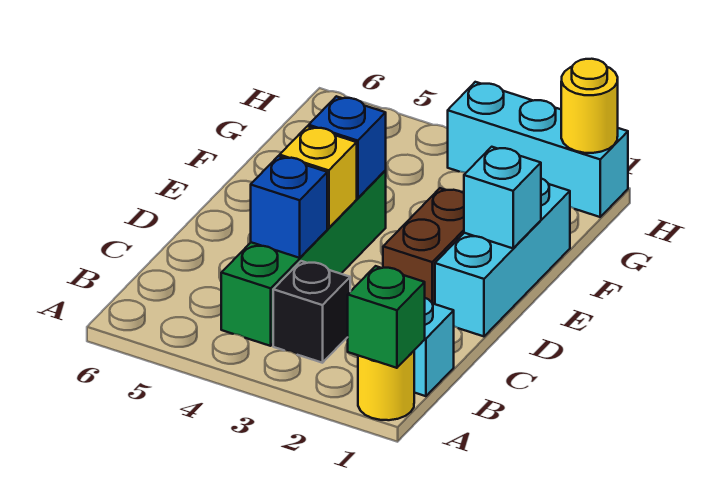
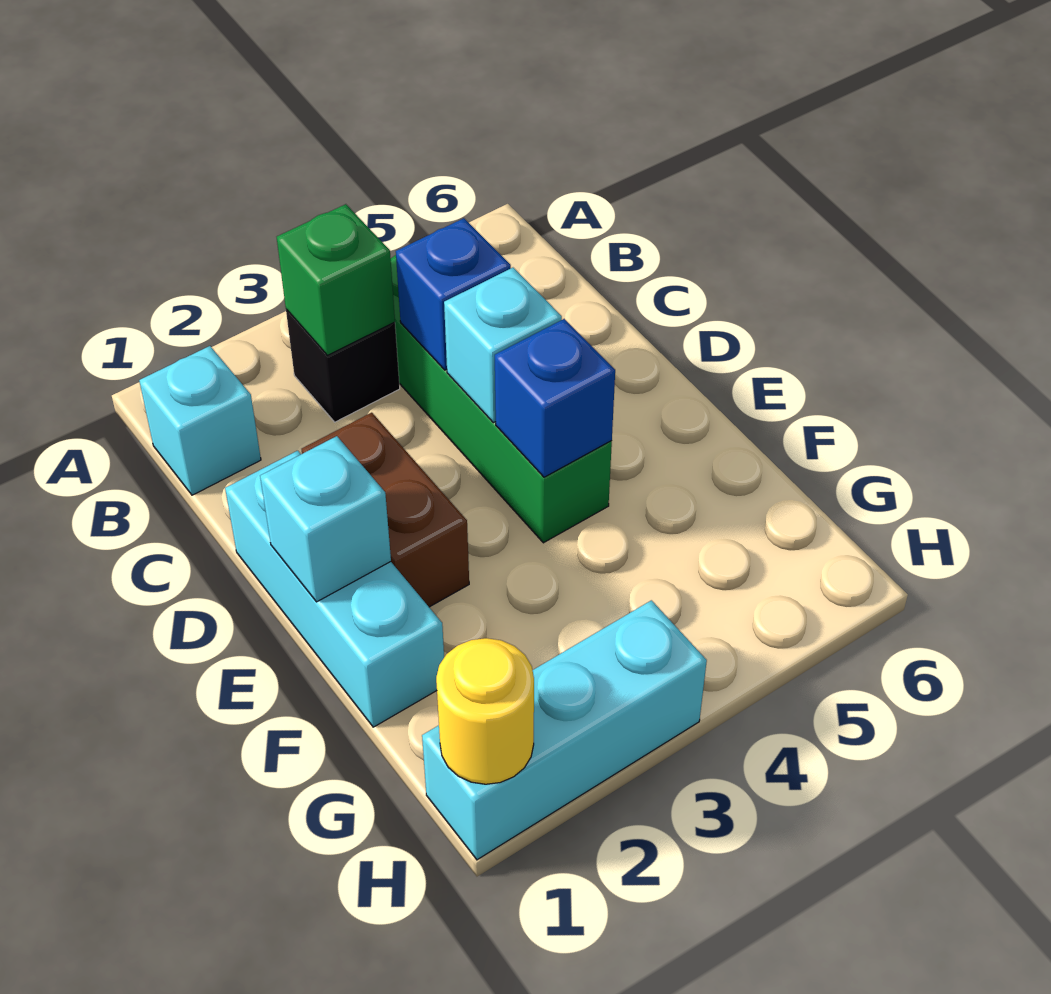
yellow round brick A1 level 1 -> none
green brick A1 level 2 -> green brick B3 level 2
yellow brick D4 level 2 -> cyan brick D4 level 2

